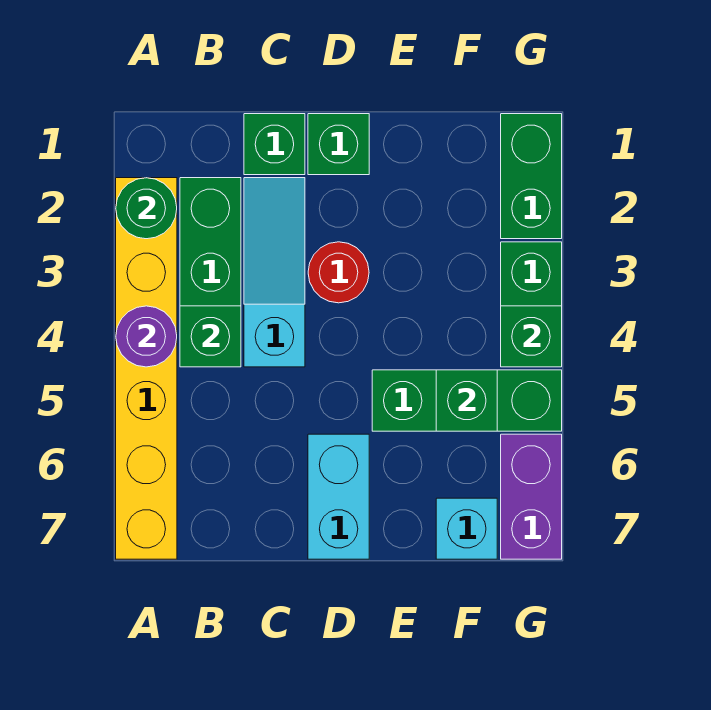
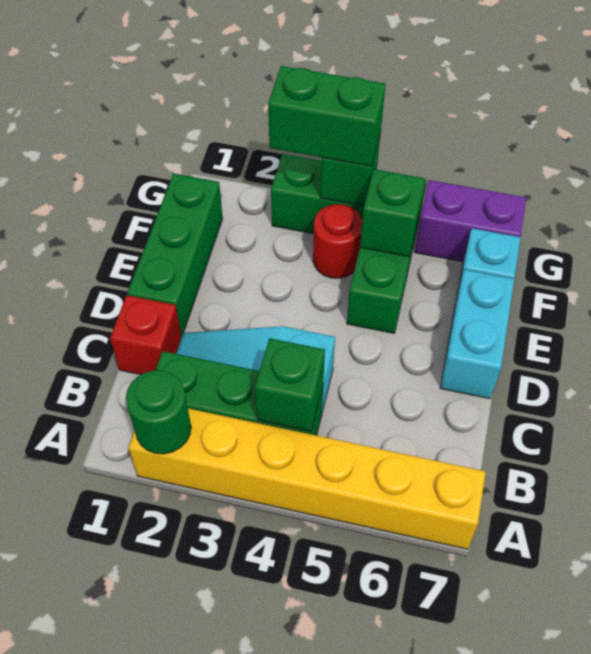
purple round brick A4 level 2 -> none
green brick C1 level 1 -> red brick C1 level 1
green brick D1 level 1 -> green brick D1:F1 level 1
red round brick D3 level 1 -> red round brick F4 level 1
cyan brick D6:D7 level 1 -> cyan brick D7:E7 level 1
green brick G1:G2 level 1 -> green brick G3:G4 level 3

